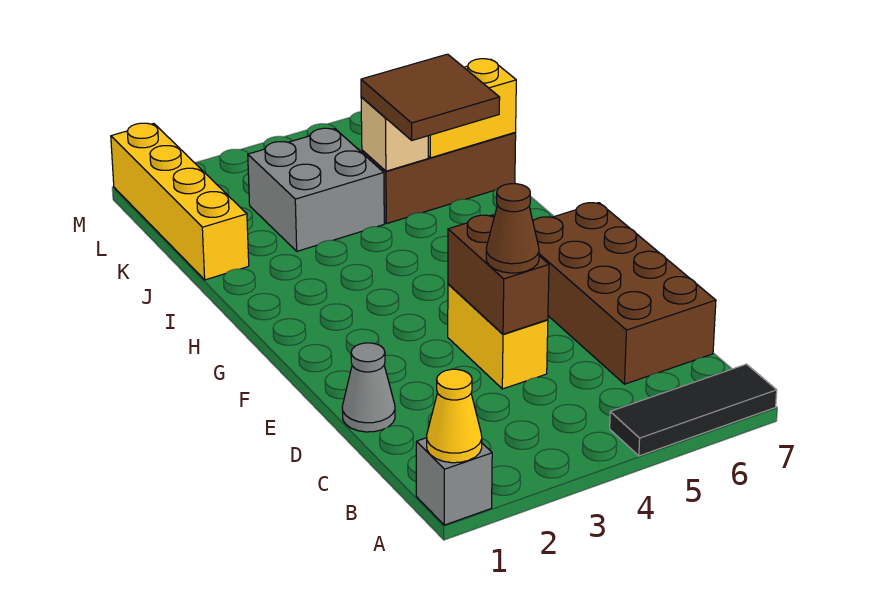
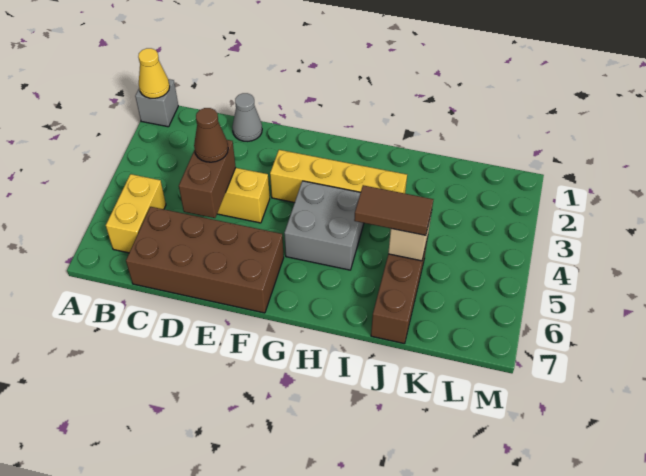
black tile A5:A7 level 1 -> none
brown brick D4:E4 level 2 -> brown brick D4:D5 level 2
brown tile I5:J6 level 3 -> brown tile I5:J5 level 3
yellow brick J1:M1 level 1 -> yellow brick F3:I3 level 1
grey brick J3:K4 level 1 -> grey brick G4:H5 level 1
yellow brick J6:J7 level 2 -> yellow brick B5:B6 level 1

